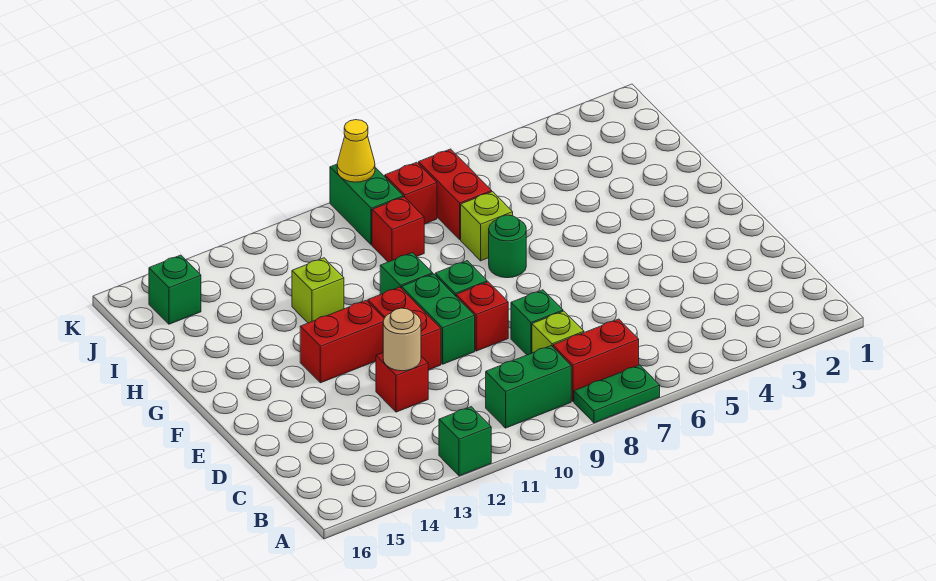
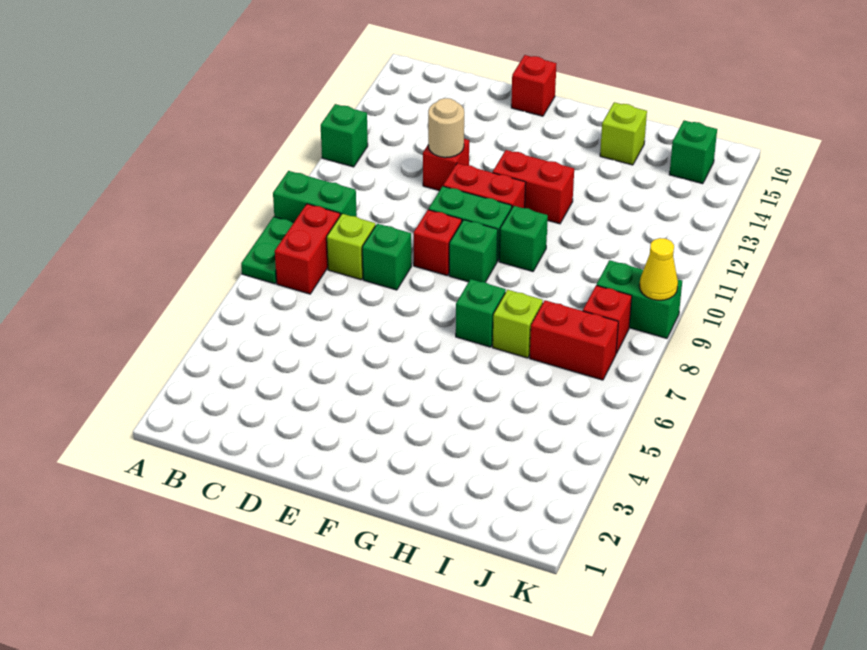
green brick B9:B10 level 1 -> green brick A9:B9 level 1
red brick F12:F13 level 1 -> red brick F12:G12 level 1
green round brick G7 level 1 -> green brick G7 level 1
lime brick H12 level 1 -> lime brick H15 level 1
red brick I9 level 1 -> red brick E16 level 1

